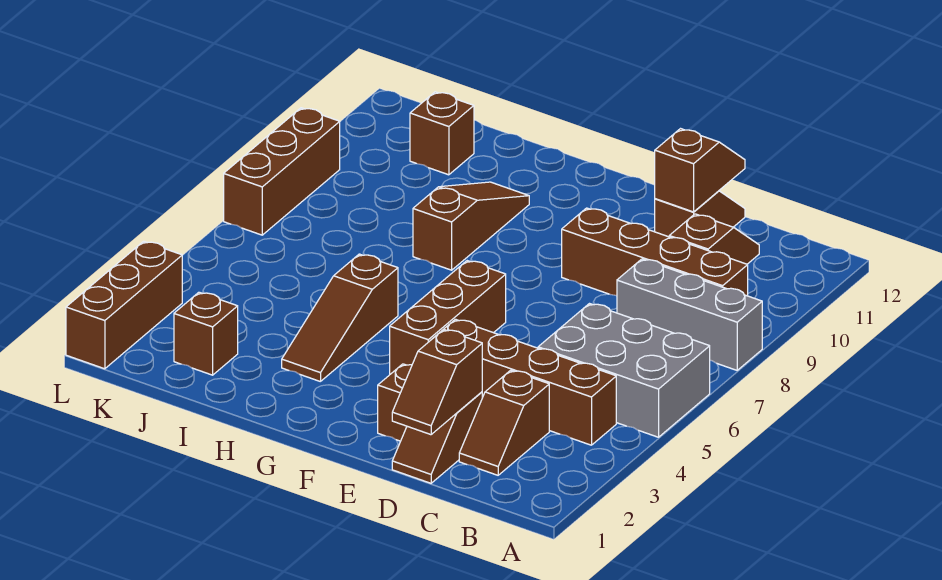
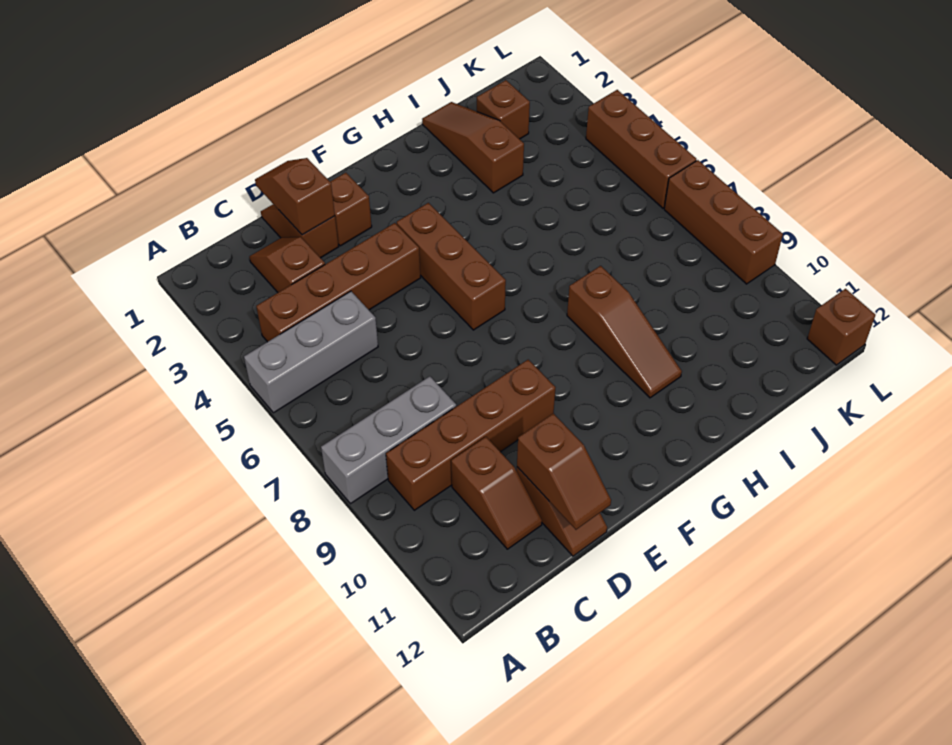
grey brick A5:C6 level 1 -> grey brick A5:C5 level 1
brown slope H3:H5 level 1 top 5 -> brown slope I1:I3 level 1 top 3
brown brick J11 level 1 -> brown brick L12 level 1
brown brick L1:L3 level 1 -> brown brick L4:L6 level 1

